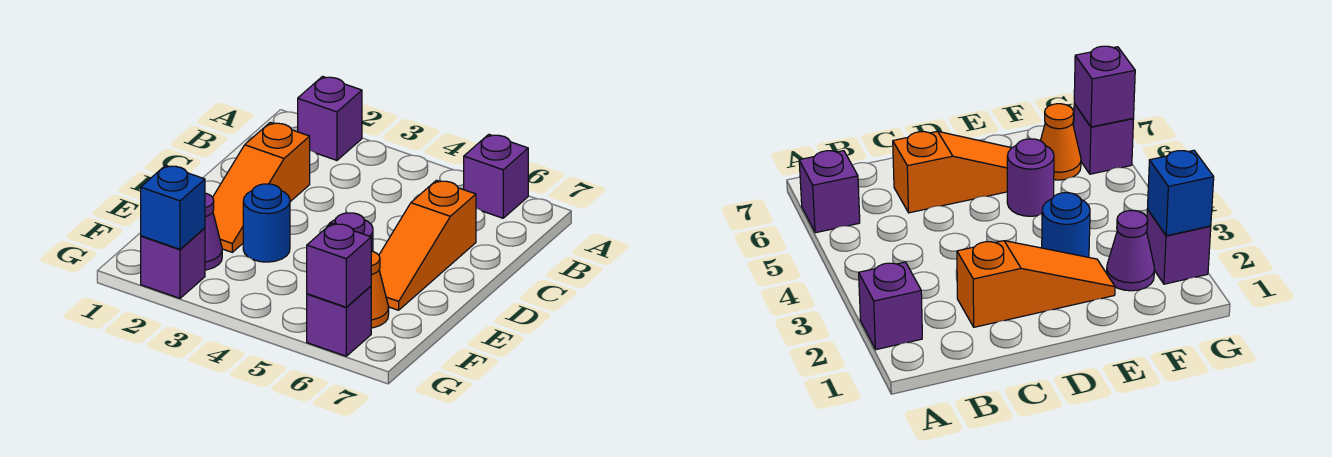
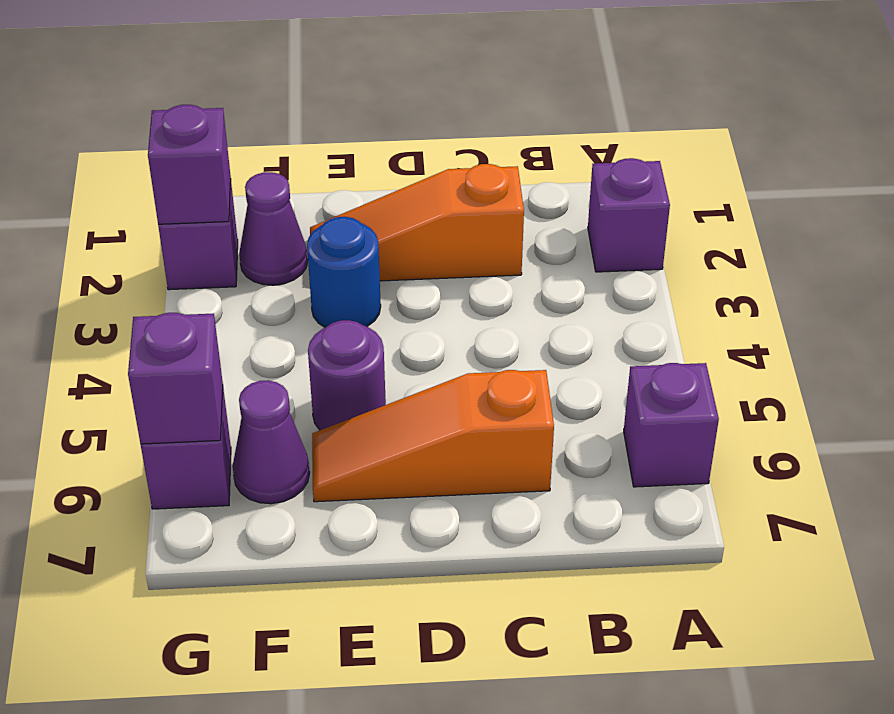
orange cone F6 level 1 -> purple cone F6 level 1
blue brick G2 level 2 -> purple brick G2 level 2

